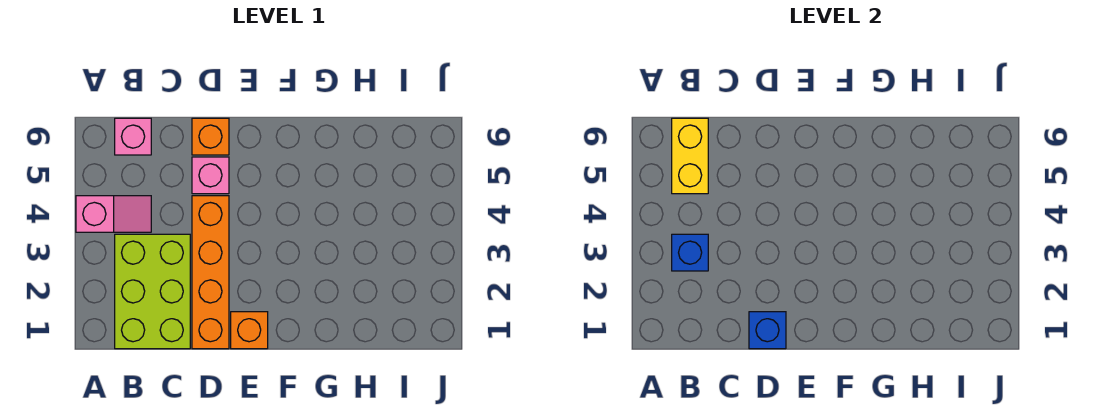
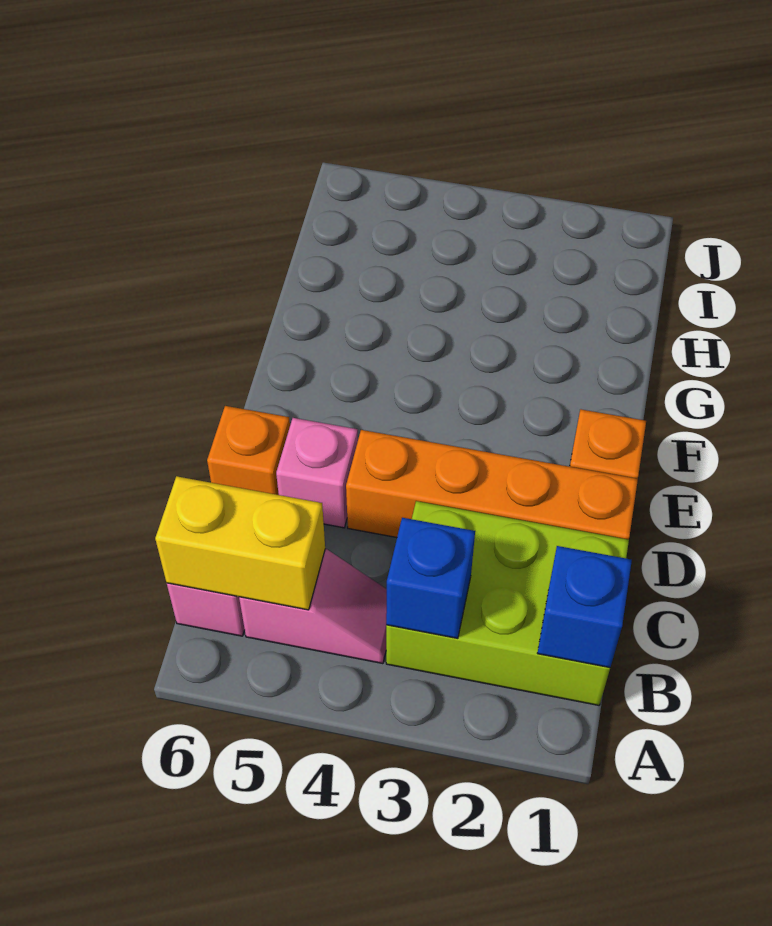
pink slope A4:B4 level 1 top A -> pink slope B4:B5 level 1 top 5
blue brick D1 level 2 -> blue brick B1 level 2

